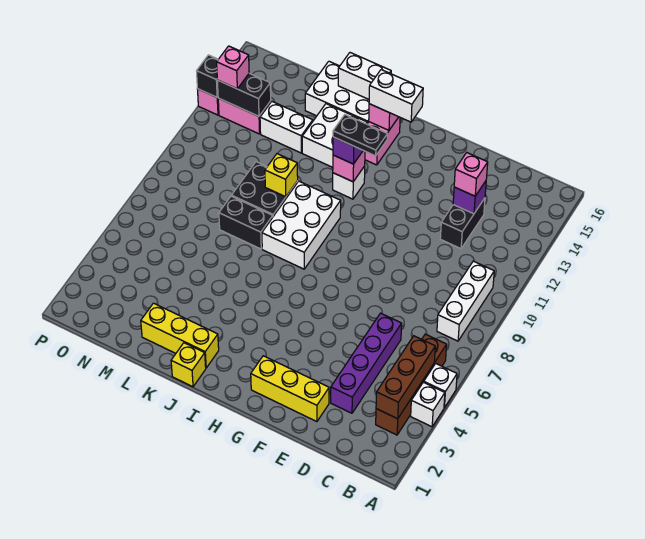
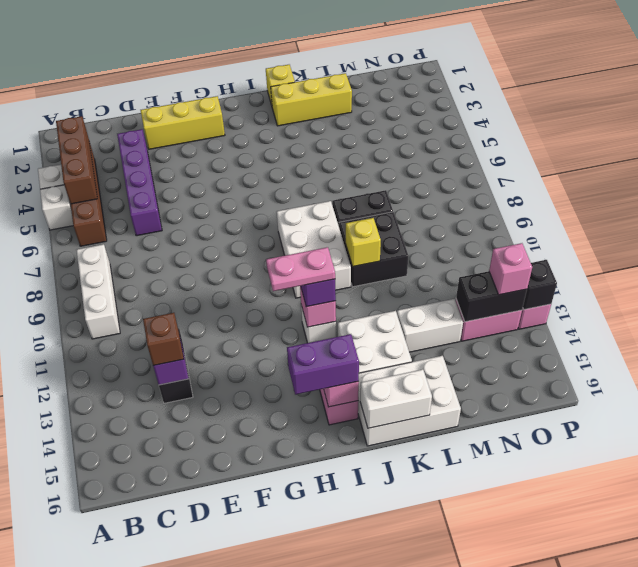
pink brick D13 level 3 -> brown brick D13 level 3
black plate H12:I12 level 4 -> pink plate H12:I12 level 4
white brick H15:I15 level 3 -> purple brick H15:I15 level 3

